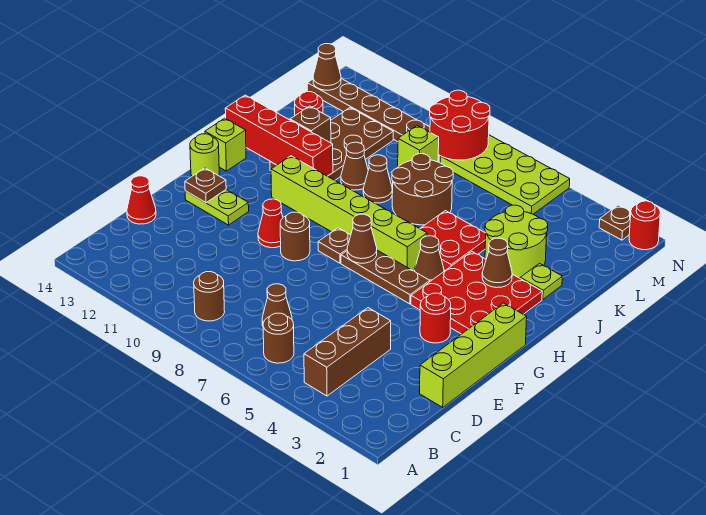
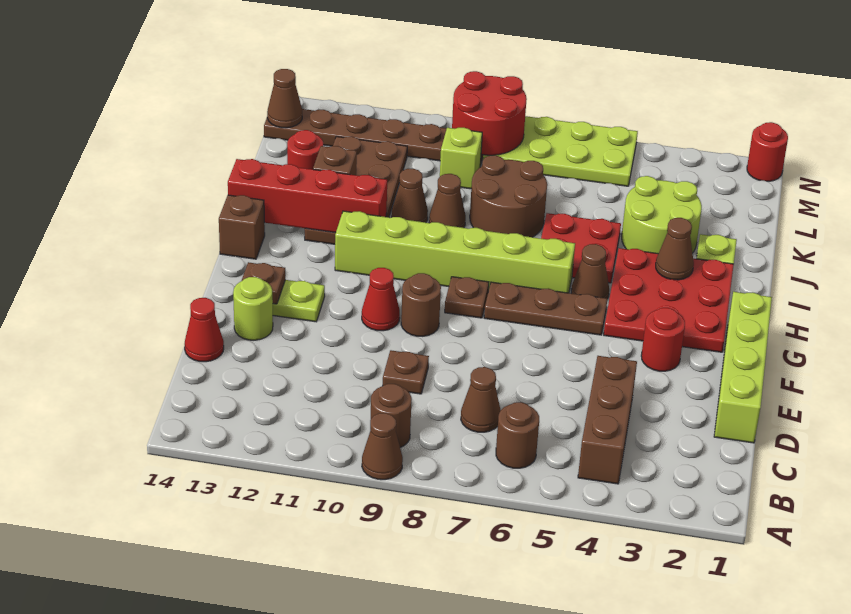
brown cone G7 level 2 -> brown cone A9 level 1
lime round brick G14 level 1 -> lime round brick E13 level 1
lime brick H14 level 1 -> brown brick H14 level 1
brown plate N2 level 1 -> brown plate D9 level 1

